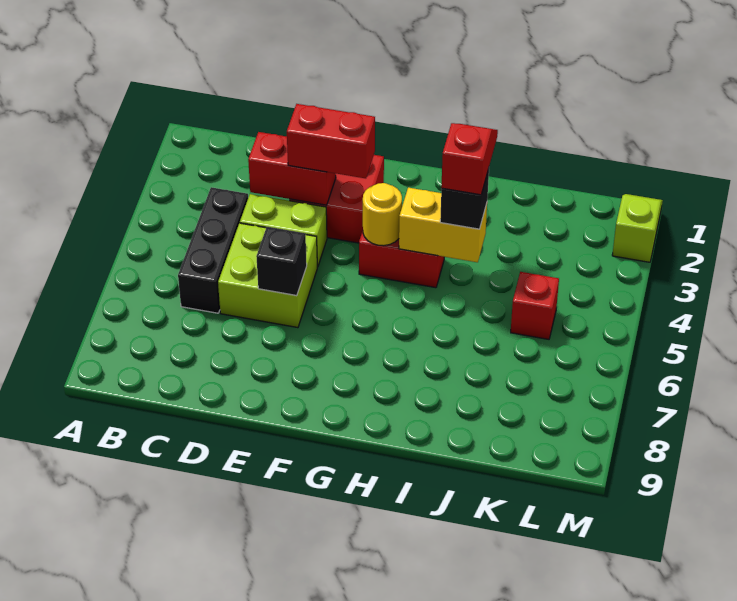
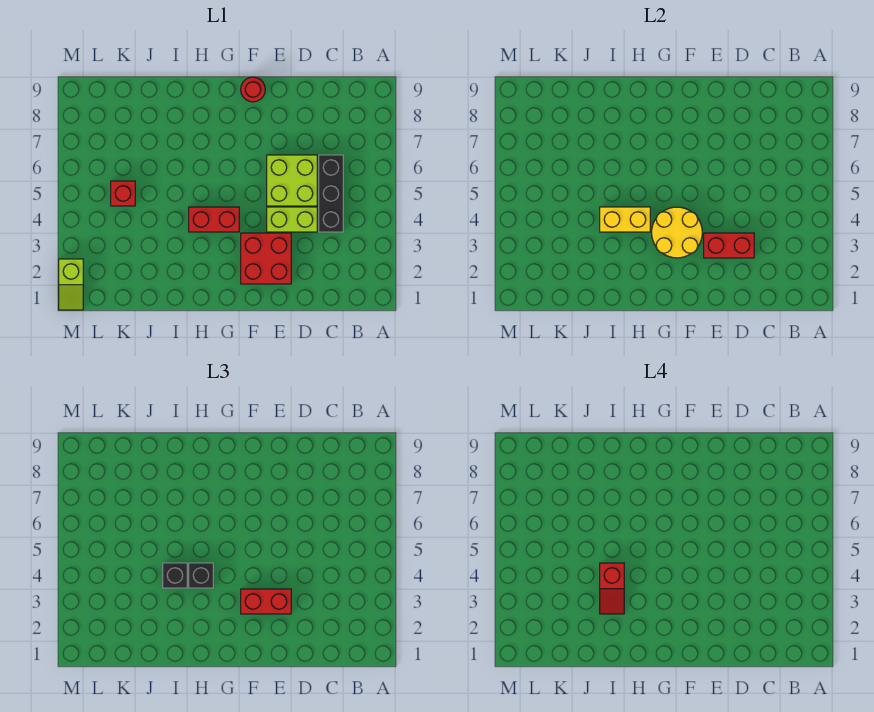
black brick E6 level 2 -> black brick H4 level 3
none -> red round brick F9 level 1
yellow round brick G4 level 2 -> yellow round brick F3:G4 level 2

